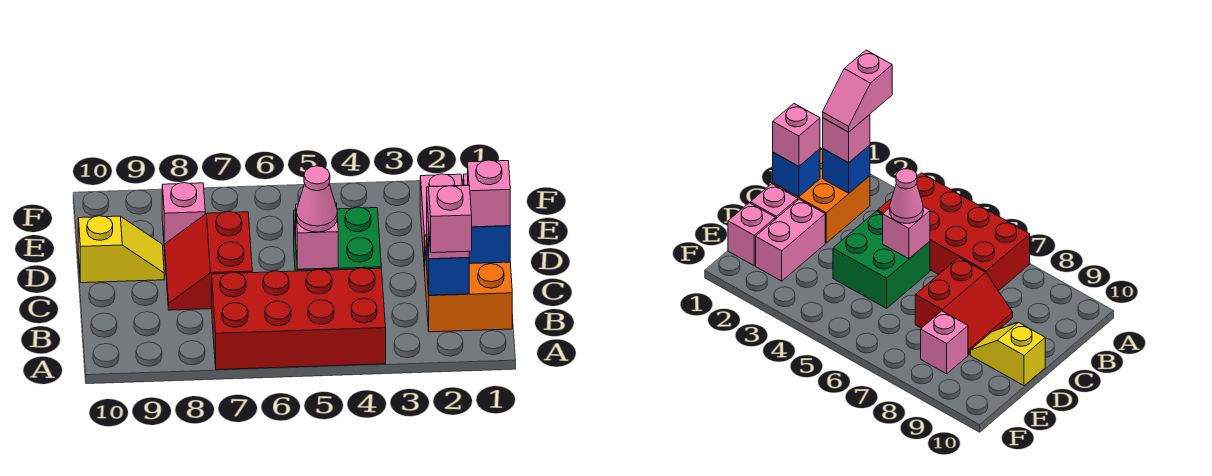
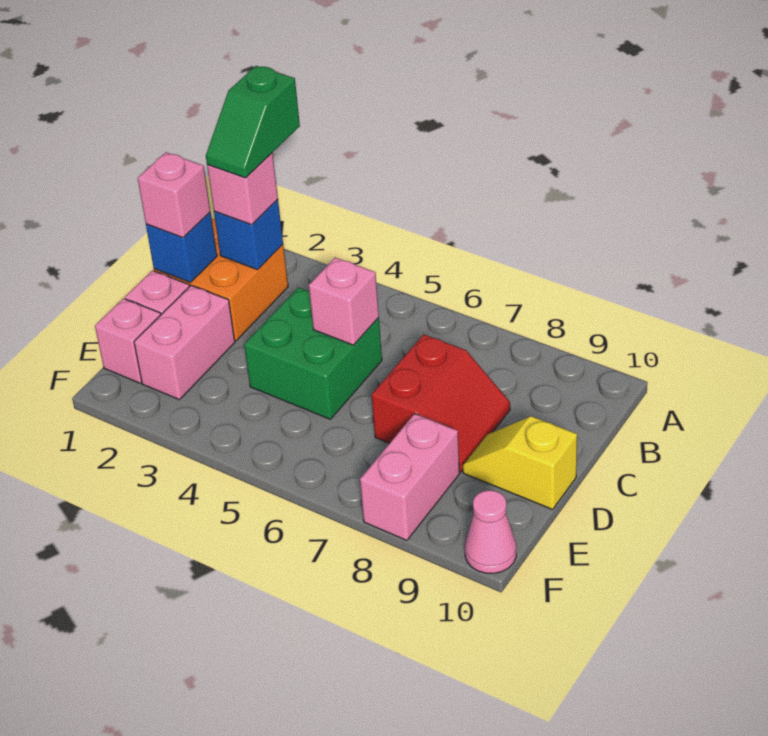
pink slope A2:B2 level 4 top A -> green slope A2:B2 level 4 top A
red brick A4:B7 level 1 -> none
pink cone C5 level 3 -> pink cone F10 level 1
pink brick E8 level 1 -> pink brick E8:F8 level 1

